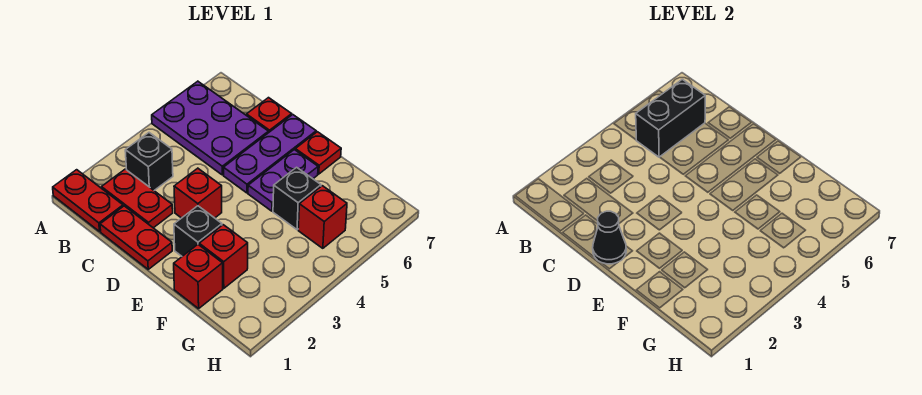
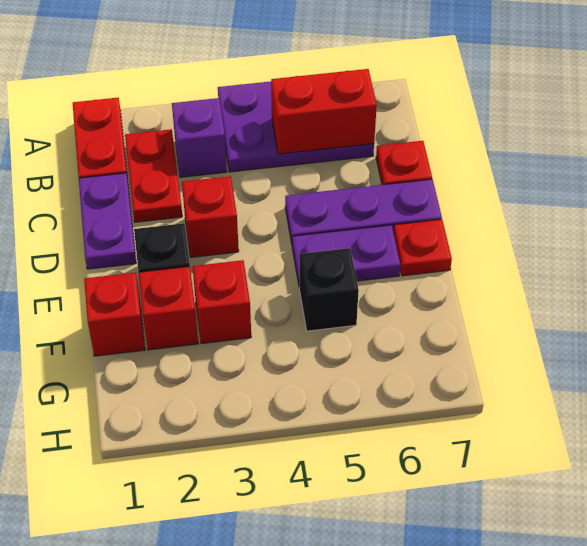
purple plate A5:C6 level 1 -> purple plate A4:B6 level 1
black brick B3 level 1 -> purple brick B3 level 1
black brick B5:B6 level 2 -> red brick B5:B6 level 2
red plate C1:D1 level 1 -> purple plate C1:D1 level 1
black cone D1 level 2 -> none
red brick G5 level 1 -> red brick F3 level 1

